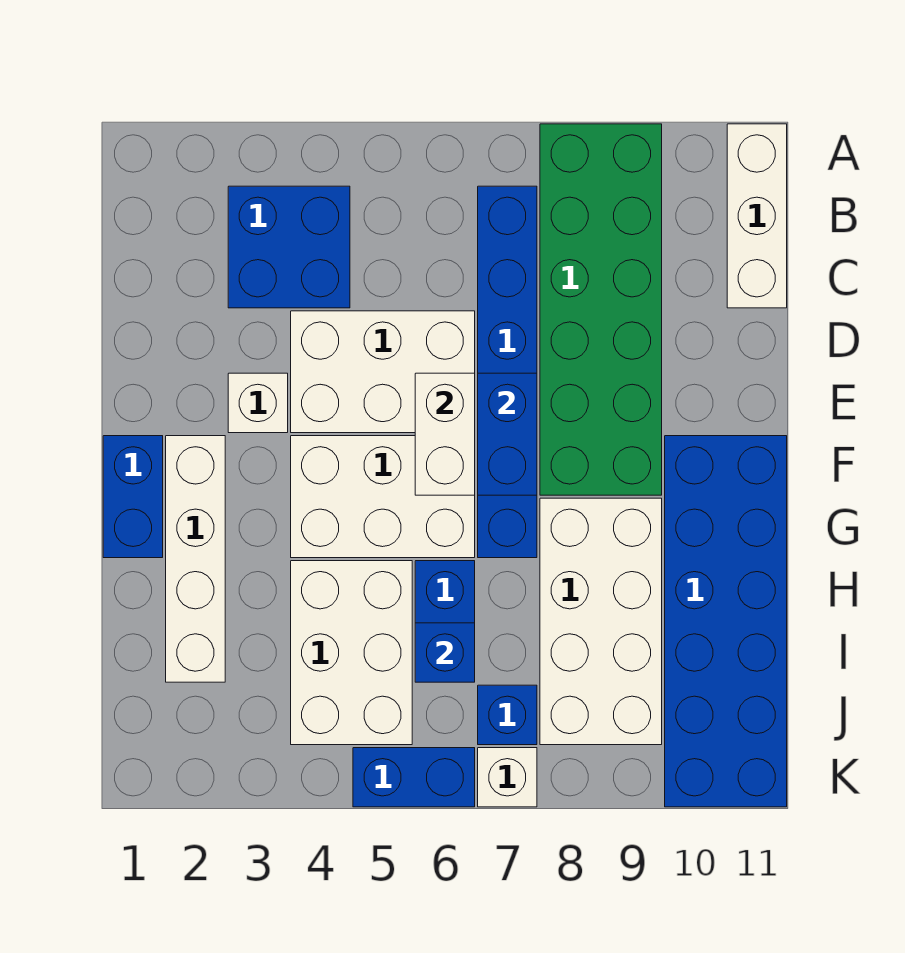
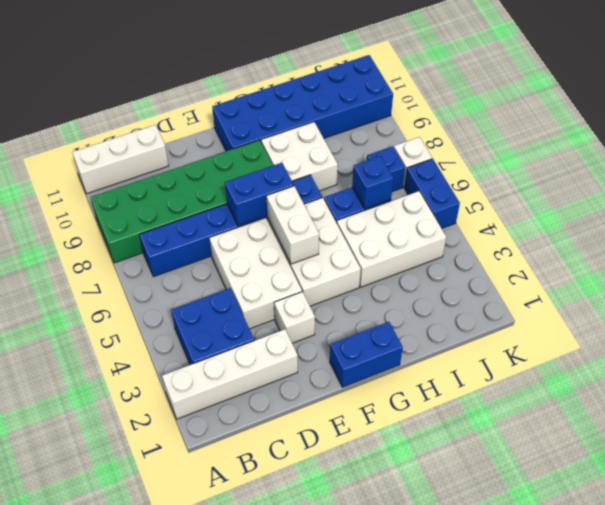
white brick E6:F6 level 2 -> white brick F5:F6 level 2
white brick F2:I2 level 1 -> white brick A2:D2 level 1
white brick G8:J9 level 1 -> white brick G8:H9 level 1

